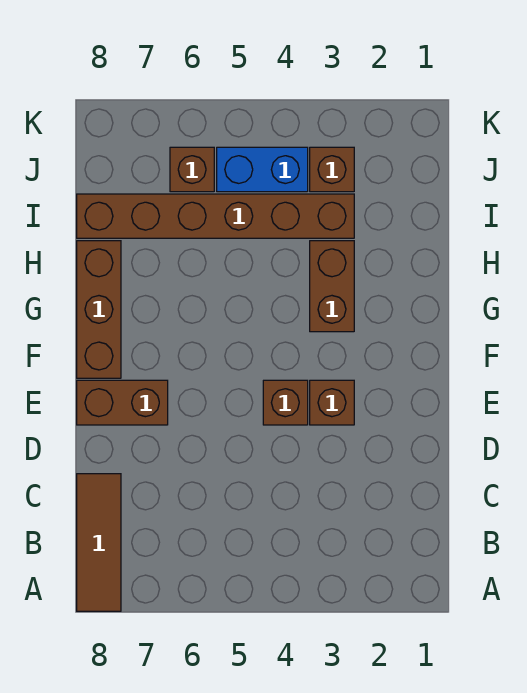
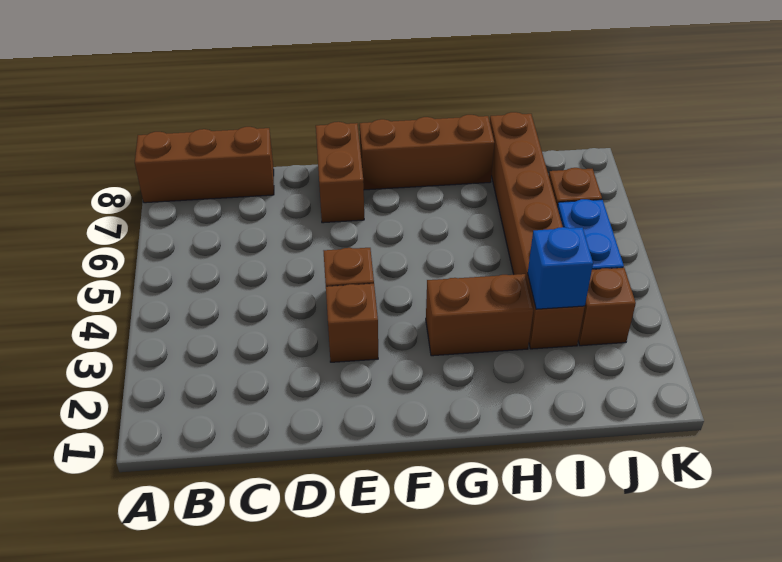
brown tile A8:C8 level 1 -> brown brick A8:C8 level 1
none -> blue brick I3 level 2

